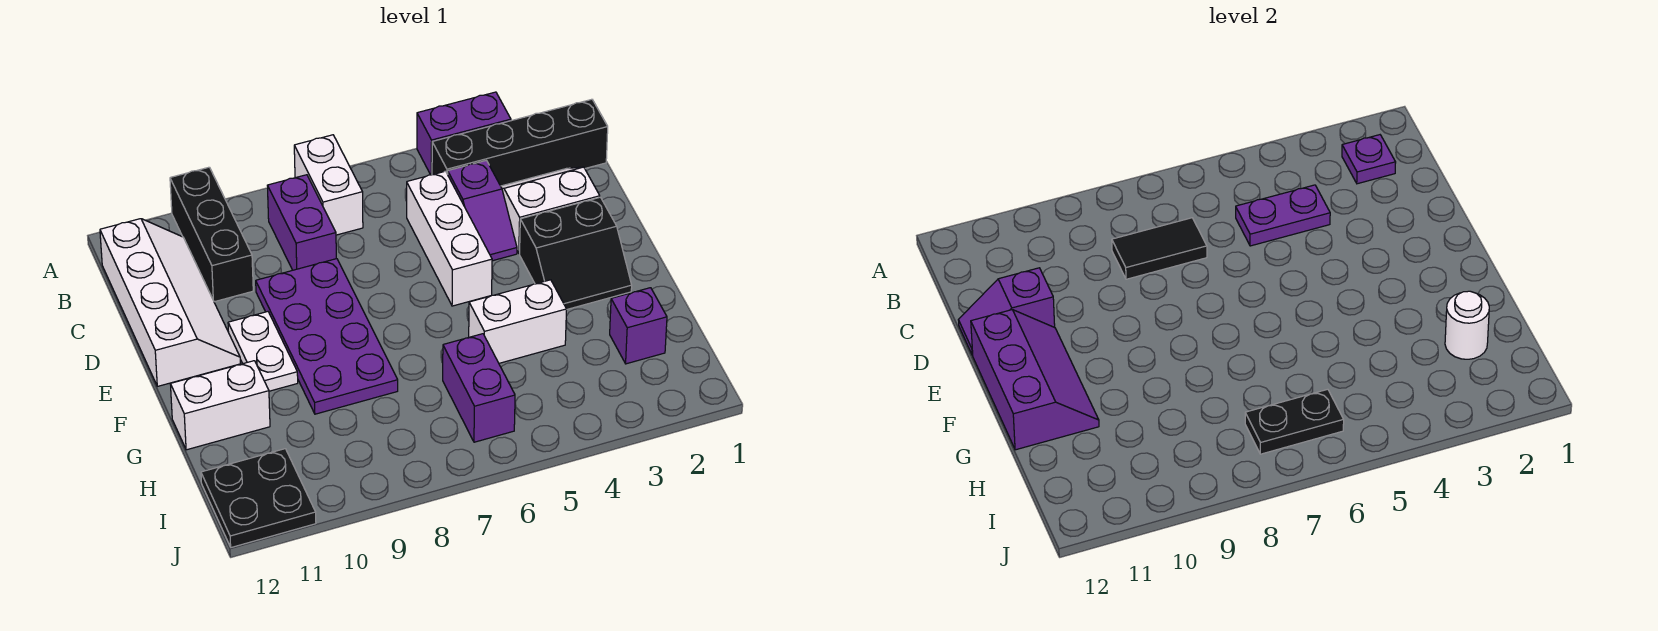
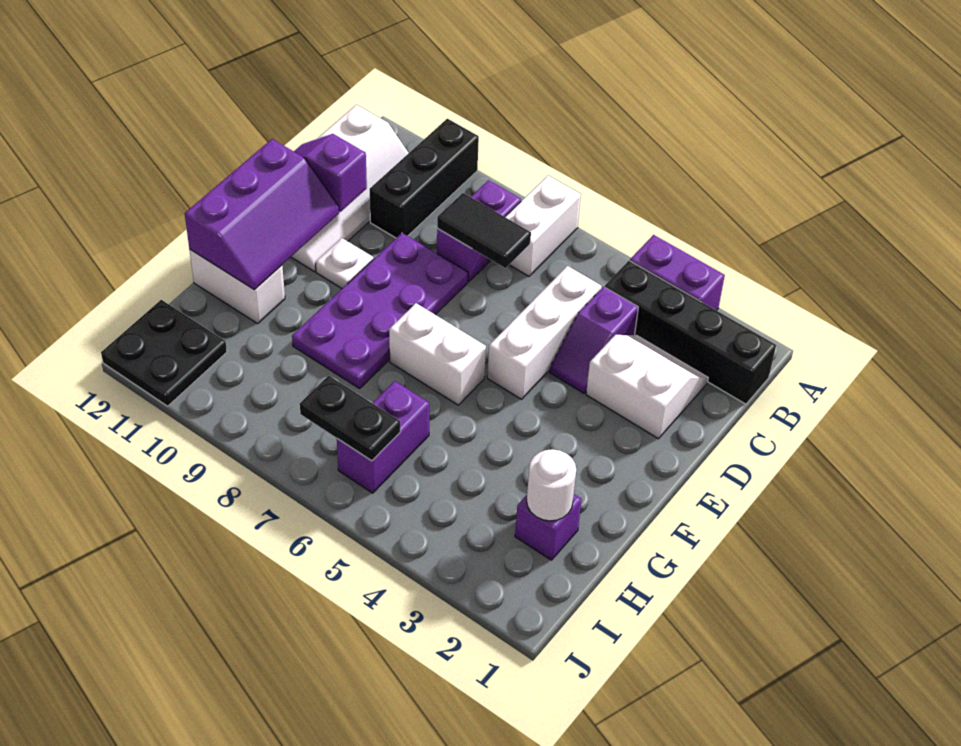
purple plate B2 level 2 -> none
purple plate C4:C5 level 2 -> none
black slope E2:F3 level 1 top E -> none
white plate E10:F10 level 1 -> white plate E10 level 1
white brick G4:G5 level 1 -> white brick F6:F7 level 1

